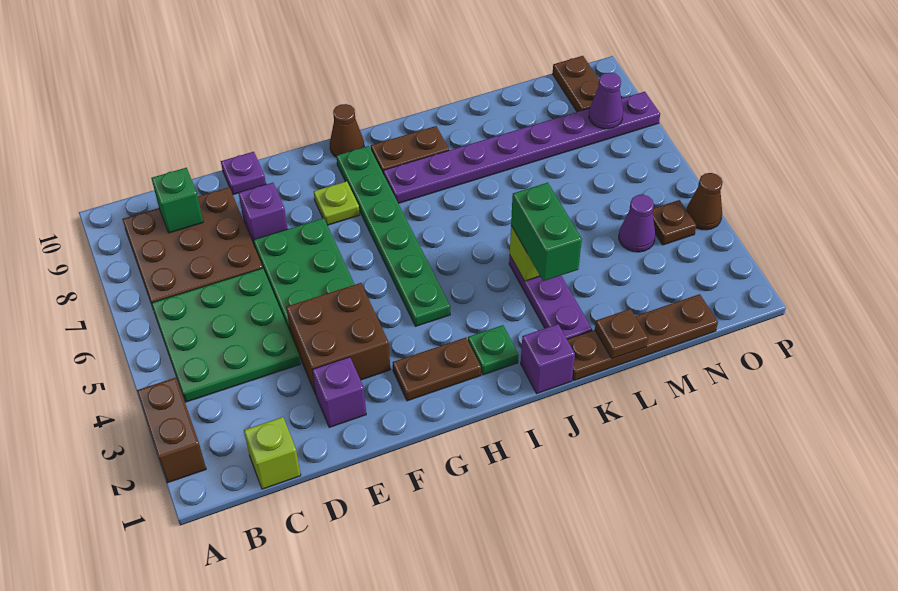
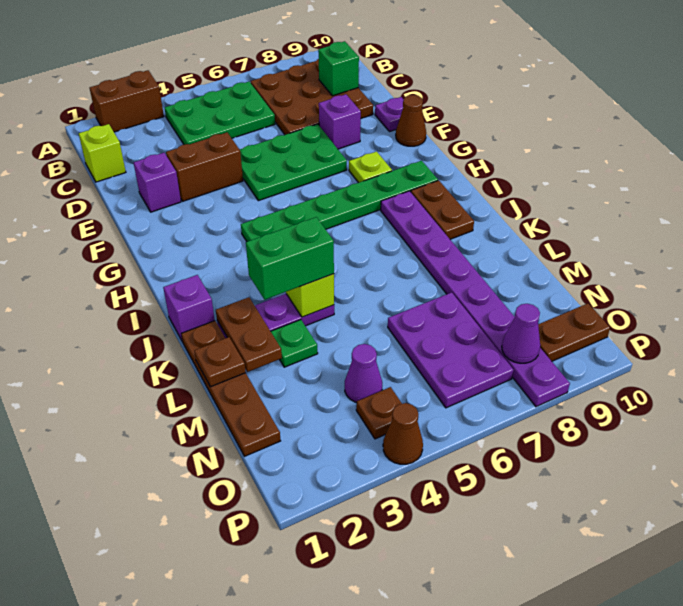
green plate B4:D6 level 1 -> green plate B4:C6 level 1
brown brick E3:F4 level 1 -> brown brick E3:E4 level 1
brown plate G2:H2 level 1 -> brown plate K2:L2 level 2
brown cone H10 level 1 -> brown cone F10 level 1
green plate I2 level 1 -> green plate L3 level 1
none -> purple plate M6:O7 level 1

